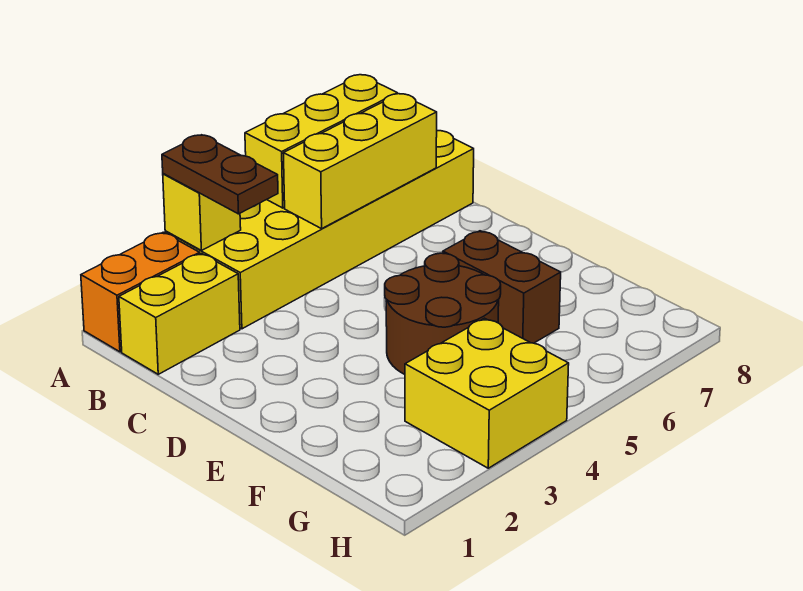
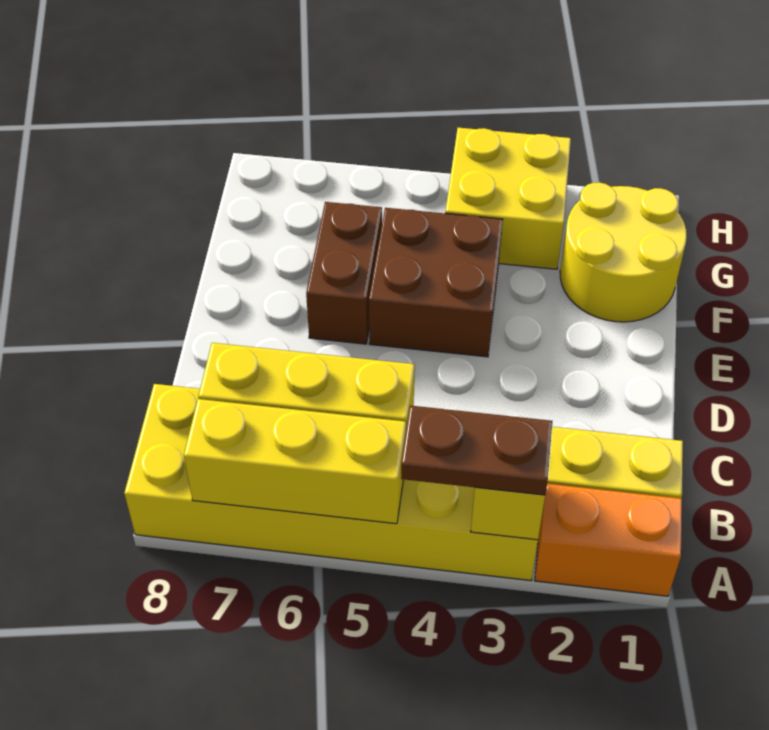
brown plate A3:B3 level 3 -> brown plate A3:A4 level 3
brown round brick E4:F5 level 1 -> brown brick E4:F5 level 1
none -> yellow round brick F1:G2 level 1

